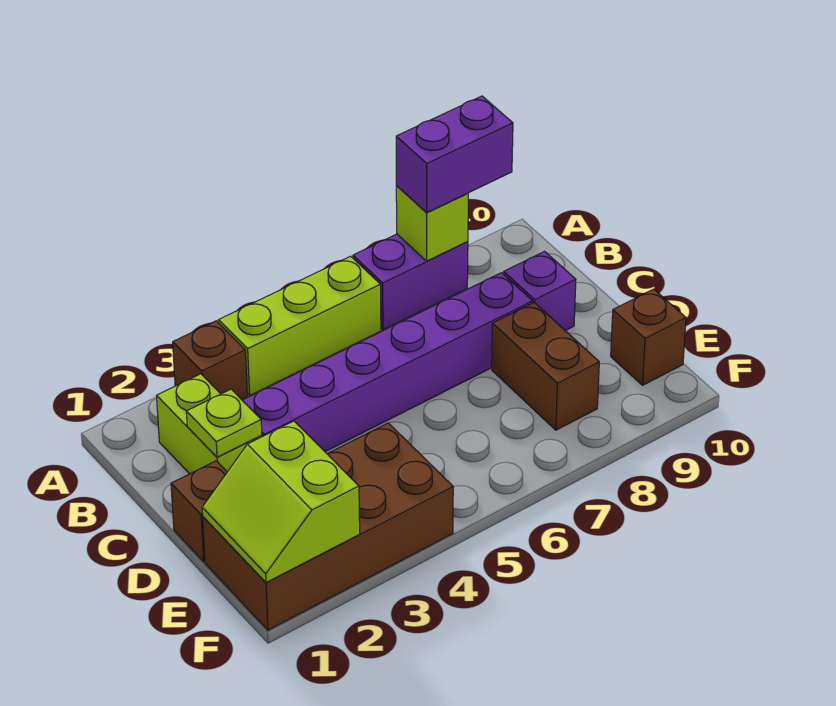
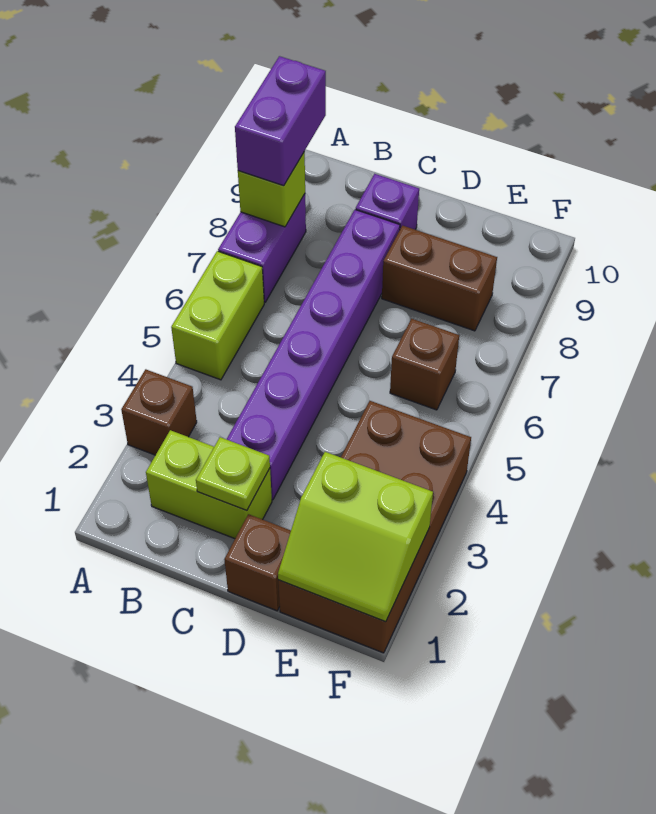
lime brick A4:A6 level 1 -> lime brick A5:A6 level 1
brown brick E10 level 1 -> brown brick E6 level 1

